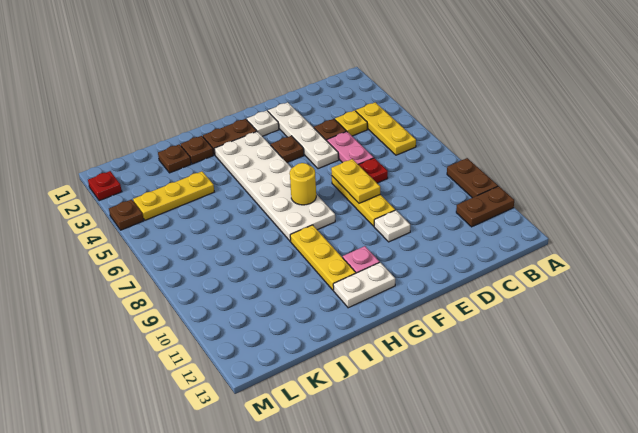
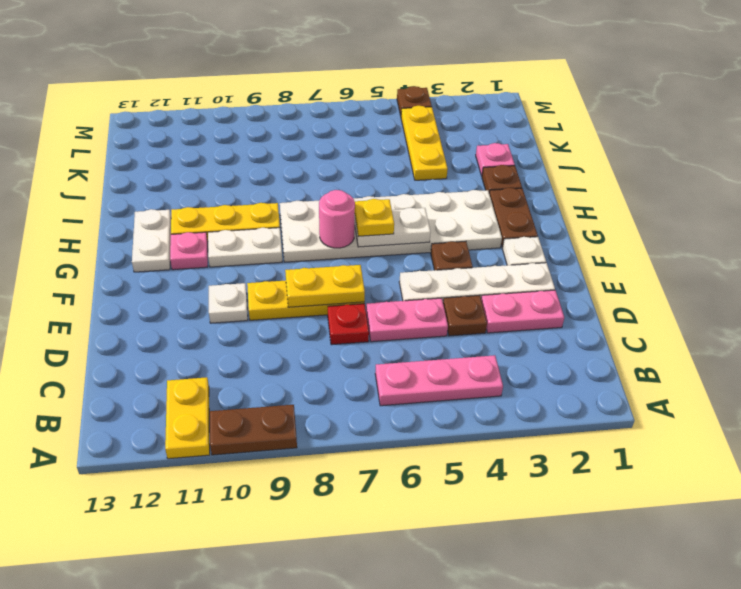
brown plate A11:B11 level 1 -> yellow plate A11:B11 level 1
yellow plate B4:B6 level 1 -> pink plate B4:B6 level 1
yellow plate C4 level 1 -> yellow plate G6 level 3
none -> pink plate D2:D3 level 1
none -> white plate G5:G6 level 2
yellow round brick G7 level 2 -> pink round brick G7 level 2
none -> white plate G9:G10 level 1
brown plate J2 level 1 -> pink plate J2 level 1
red plate M2 level 1 -> none

